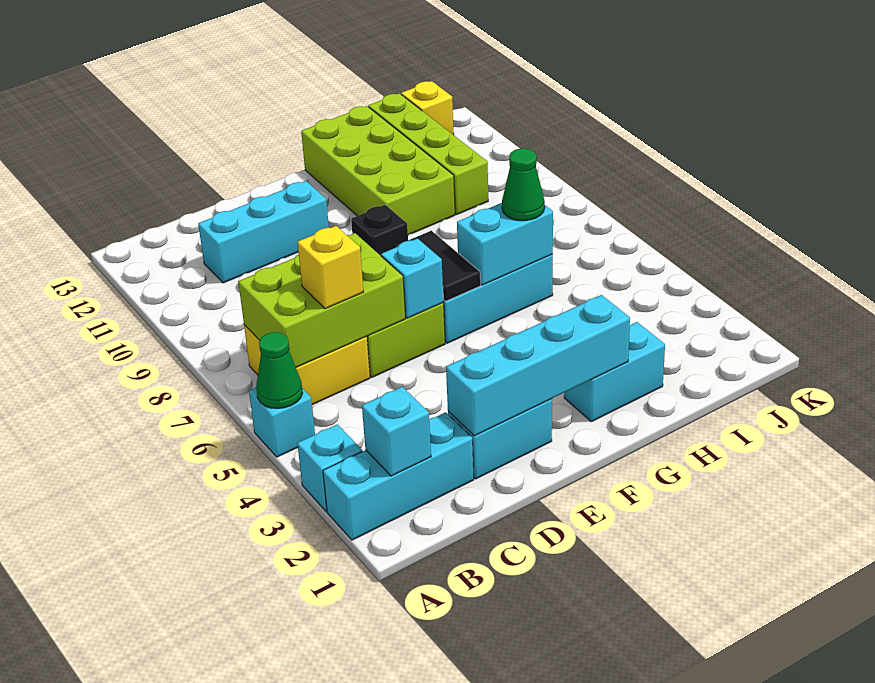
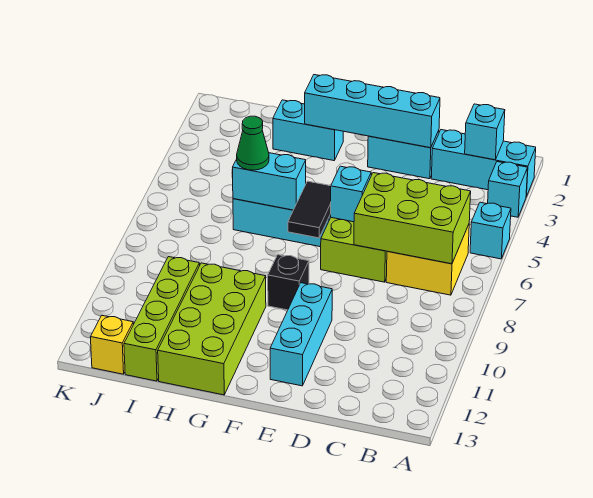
green cone A5 level 2 -> none
yellow brick C6 level 3 -> none
cyan brick C11:E11 level 1 -> cyan brick E10:E12 level 1

